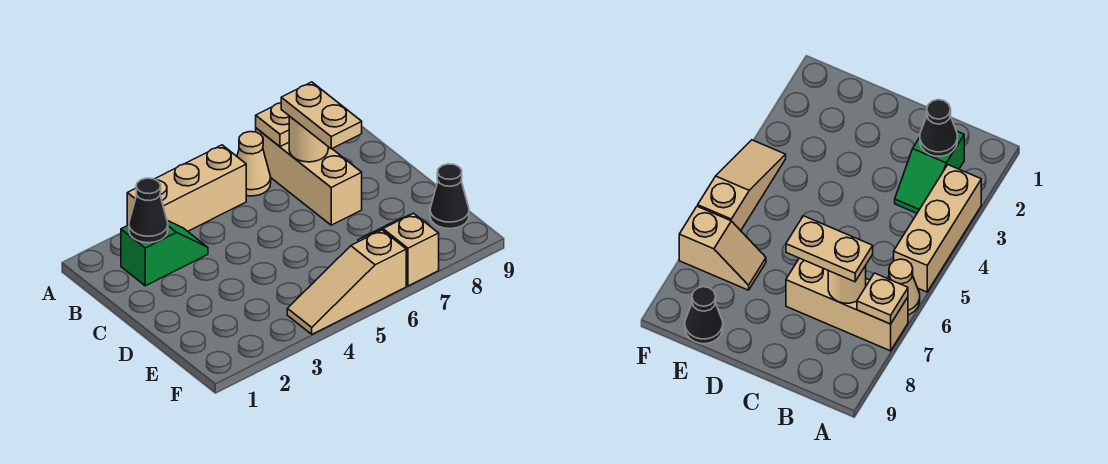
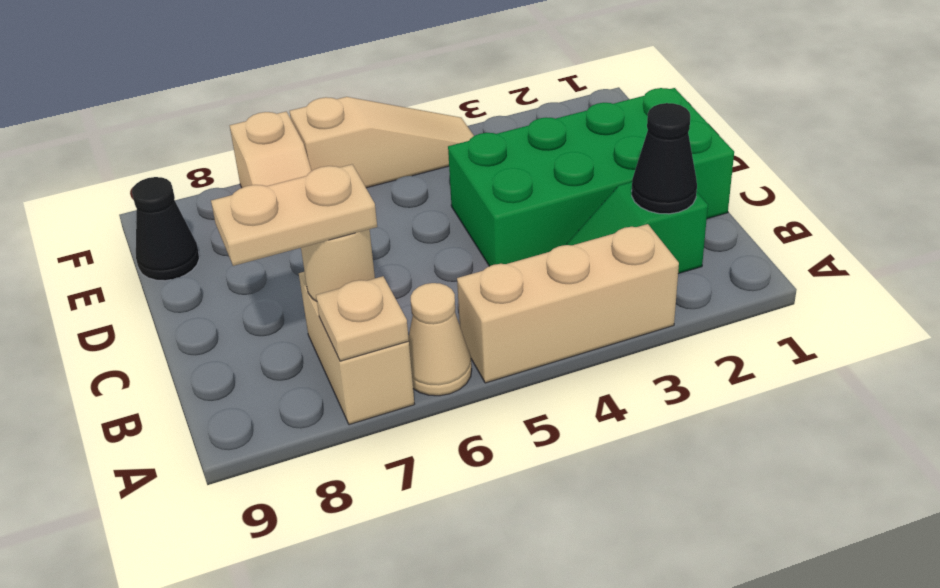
tan brick A7:C7 level 1 -> tan brick A7:B7 level 1
tan plate B7:C7 level 3 -> tan plate B7:B8 level 3
none -> green brick C1:D4 level 1

